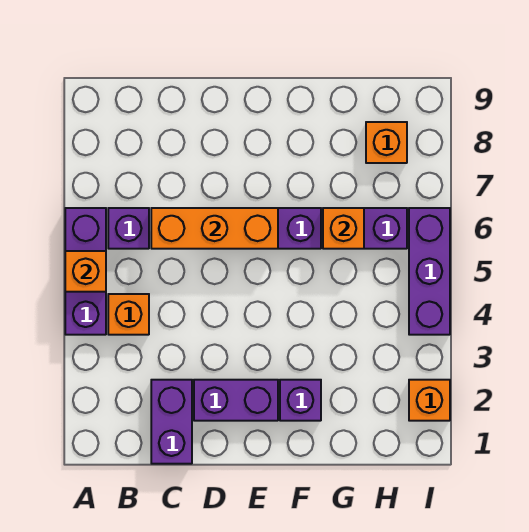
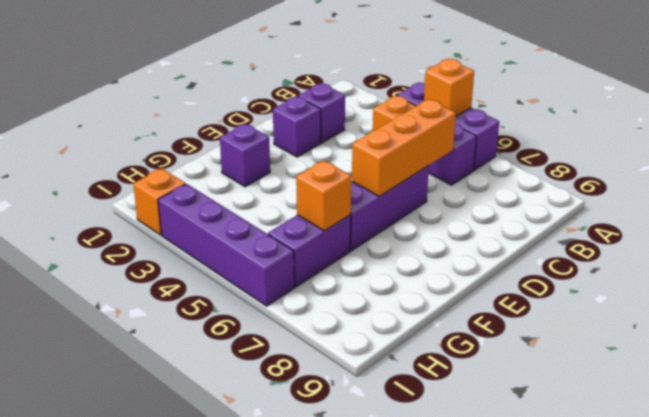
purple brick C1:C2 level 1 -> purple brick C2 level 1
purple brick D2:E2 level 1 -> purple brick D2 level 1
orange brick H8 level 1 -> none
purple brick I4:I6 level 1 -> purple brick I3:I6 level 1

